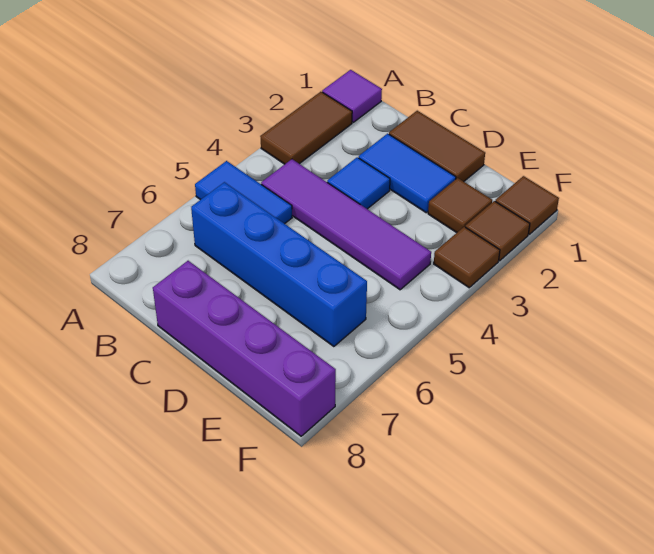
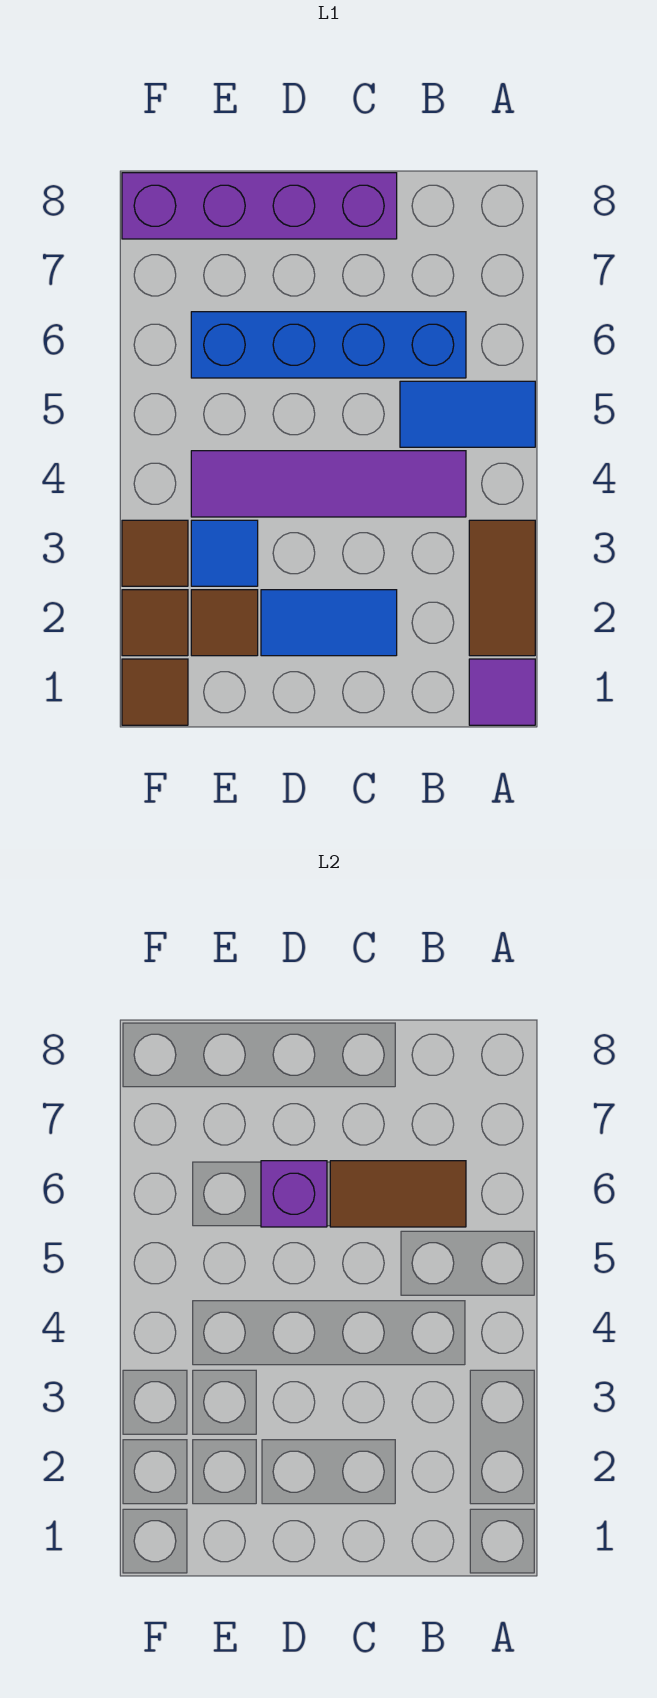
brown tile C1:D1 level 1 -> brown tile B6:C6 level 2
blue tile C3 level 1 -> blue tile E3 level 1
none -> purple brick D6 level 2

